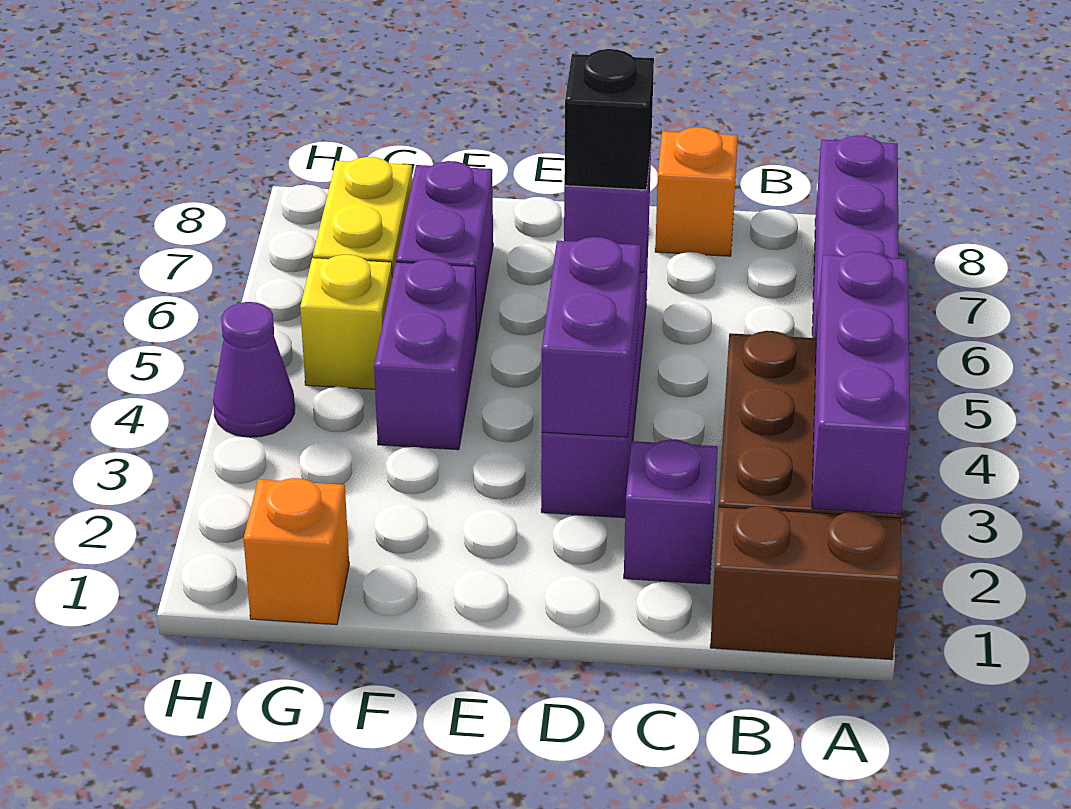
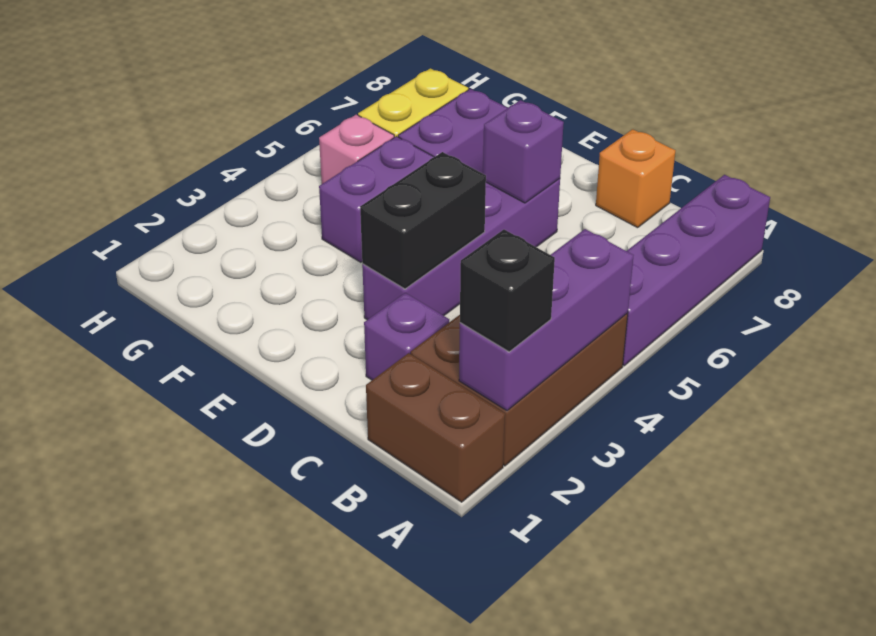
purple brick D3:D4 level 2 -> black brick D3:D4 level 2
black brick D6 level 3 -> black brick A2 level 3
orange brick G1 level 1 -> none
yellow brick G5 level 1 -> pink brick G5 level 1
purple cone H4 level 1 -> none

